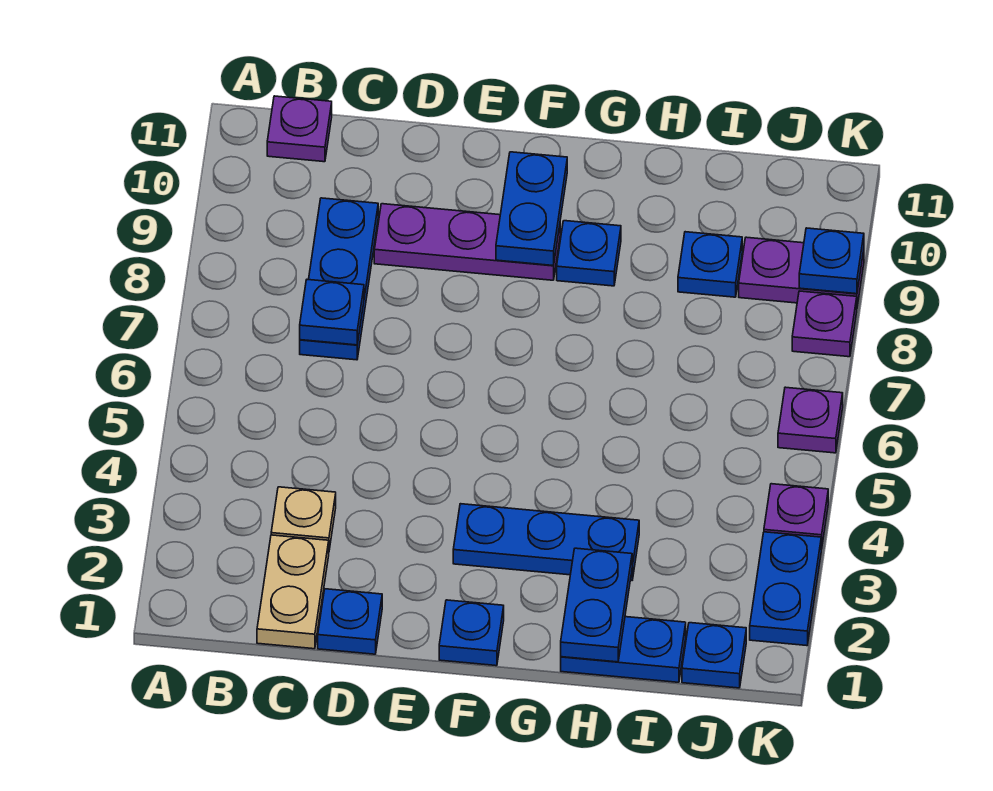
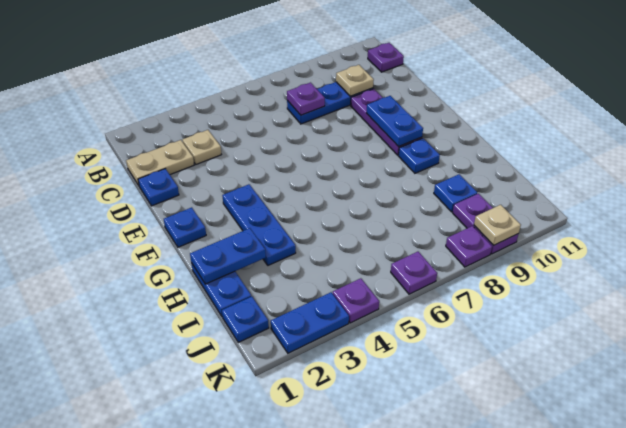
blue plate C7 level 2 -> purple plate C7 level 2
none -> tan plate C9 level 2
blue plate F9:F10 level 2 -> blue plate E9:F9 level 2
blue plate K9 level 2 -> tan plate K9 level 2

